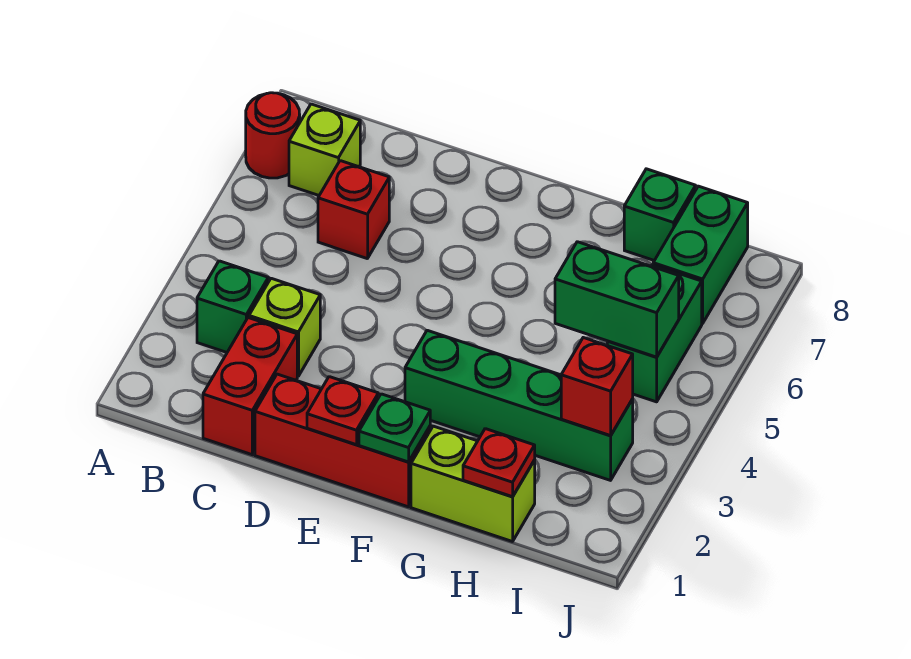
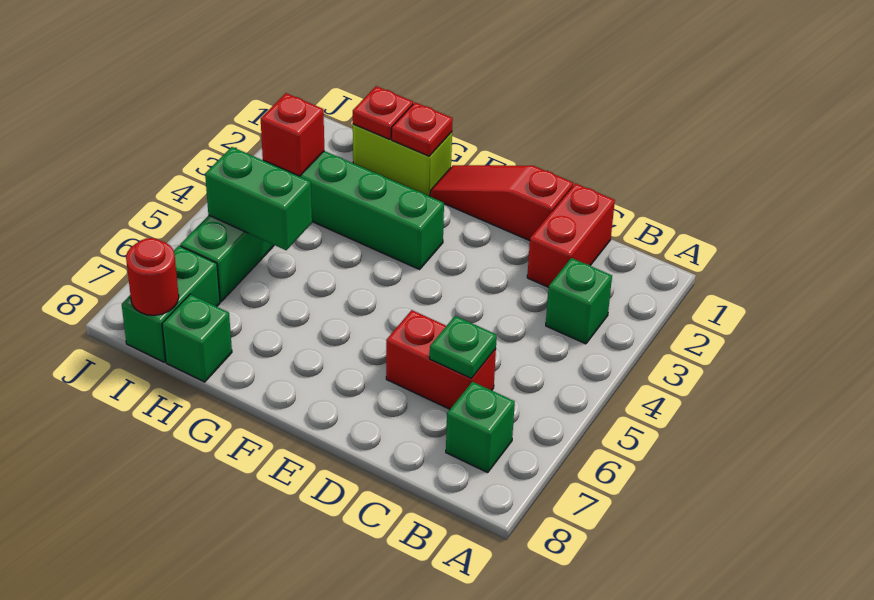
red round brick A7 level 1 -> red round brick I8 level 2
lime brick B7 level 1 -> green brick B7 level 1
lime brick C3 level 1 -> none
red brick C6 level 1 -> red brick C6:D6 level 1
red brick D1:F1 level 1 -> red slope D1:F1 level 1 top D
red plate E1 level 2 -> red plate G1 level 2
green plate F1 level 2 -> green plate C6 level 2

